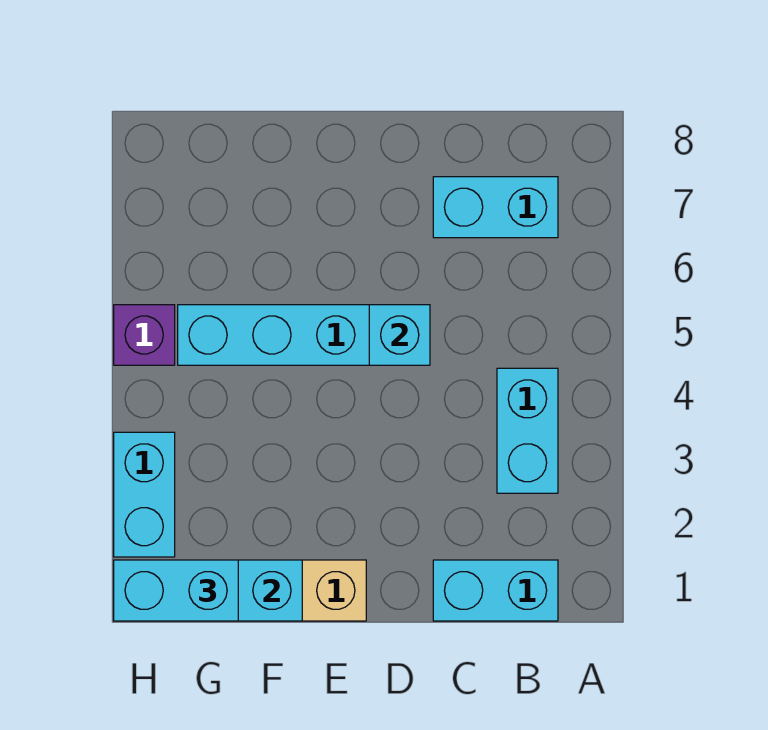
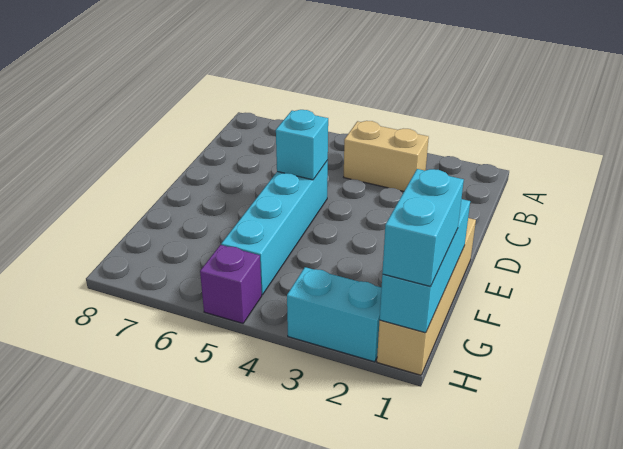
cyan brick B1:C1 level 1 -> none
cyan brick B3:B4 level 1 -> tan brick B3:B4 level 1
cyan brick B7:C7 level 1 -> none

